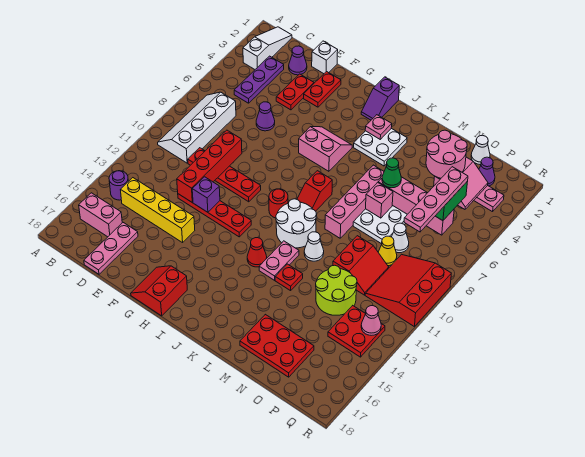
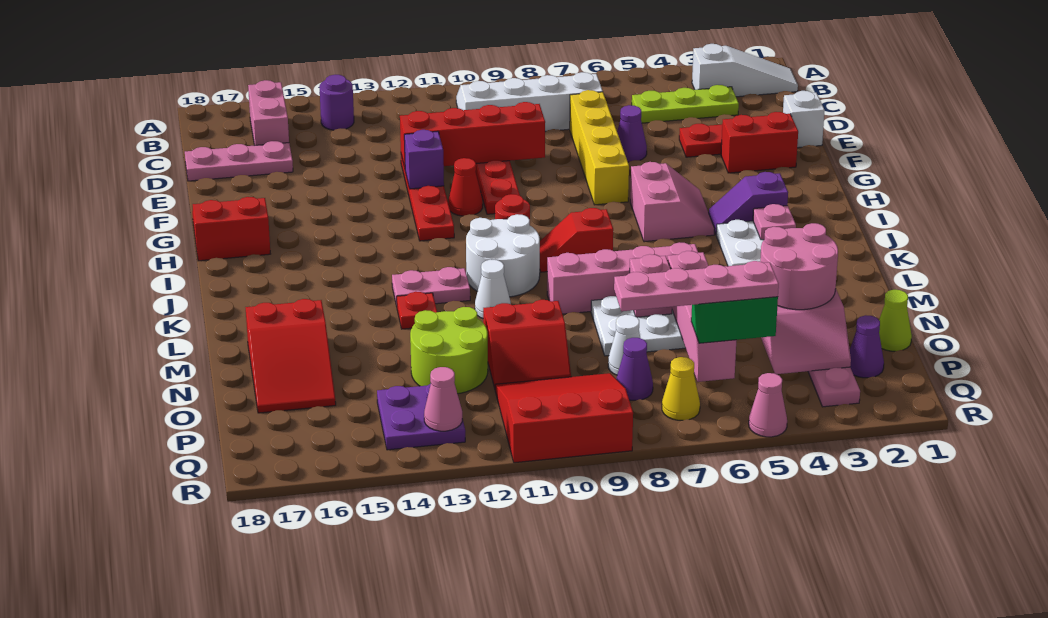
purple plate C3:C5 level 1 -> lime plate C3:C5 level 1
yellow brick C14:F14 level 1 -> yellow brick D7:G7 level 1
purple cone D2 level 1 -> purple cone P8 level 1
red plate F2:F3 level 1 -> red brick F2:F3 level 1
purple slope I1:I2 level 1 top 1 -> purple slope I3:I4 level 1 top 3
red cone J13 level 1 -> red cone G11 level 1
green cone M6 level 3 -> none
red plate M16:O17 level 1 -> red slope M16:O17 level 1 top M
white cone O1 level 1 -> lime cone O1 level 1
yellow cone O9 level 1 -> yellow cone Q7 level 1
red plate P13:Q14 level 1 -> purple plate P13:Q14 level 1
none -> pink cone R5 level 1

